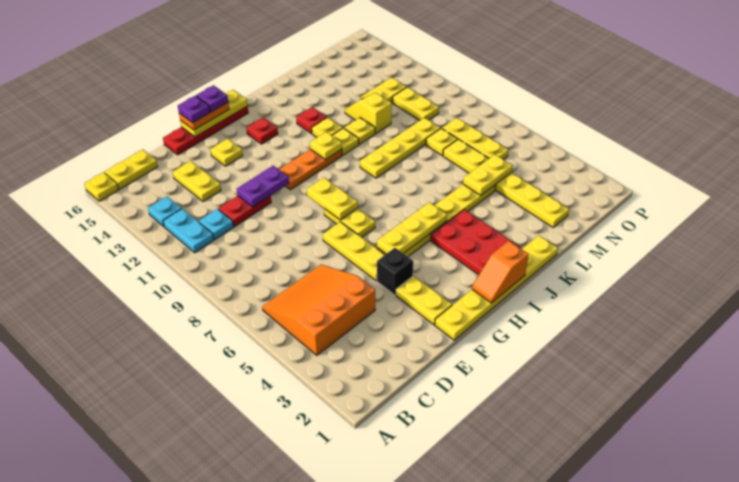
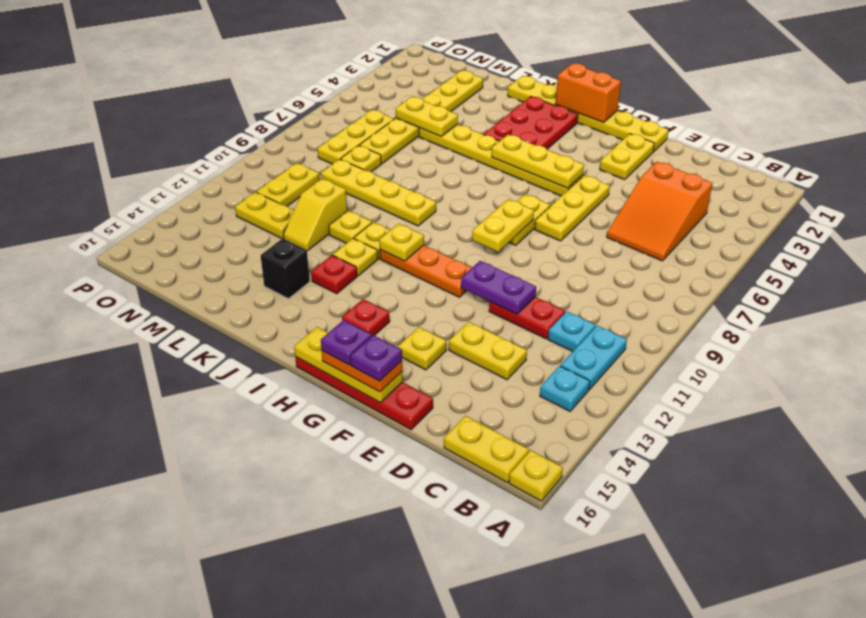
orange slope B4:D6 level 1 top 4 -> orange slope C4:D6 level 1 top 4
yellow plate D13:D14 level 1 -> yellow plate D13:E13 level 1
black brick F4 level 1 -> black brick K14 level 1
orange slope H1:I1 level 2 top I -> orange brick H1:I1 level 2

